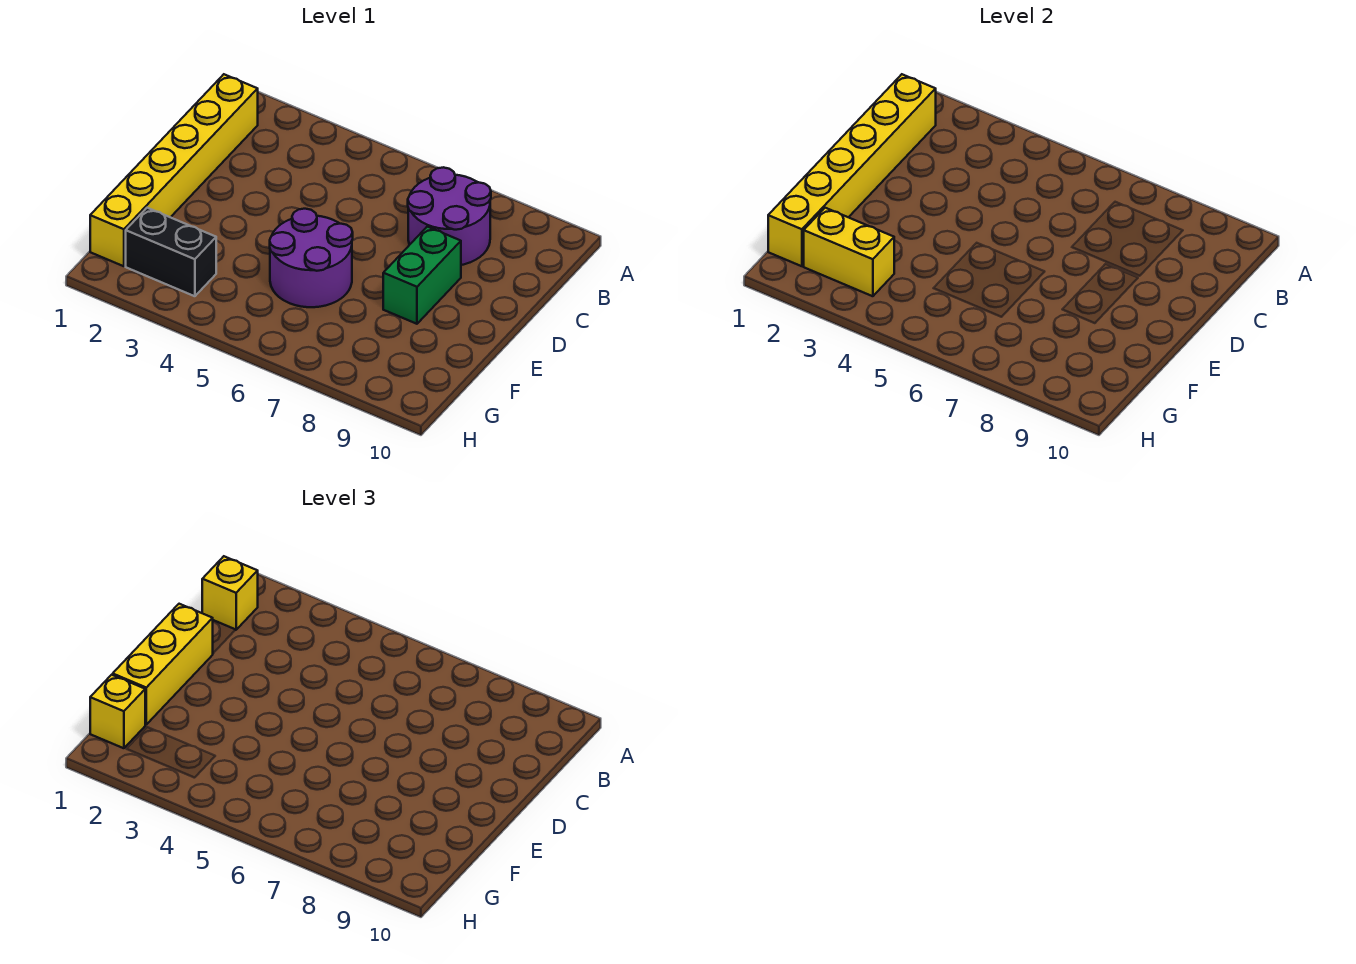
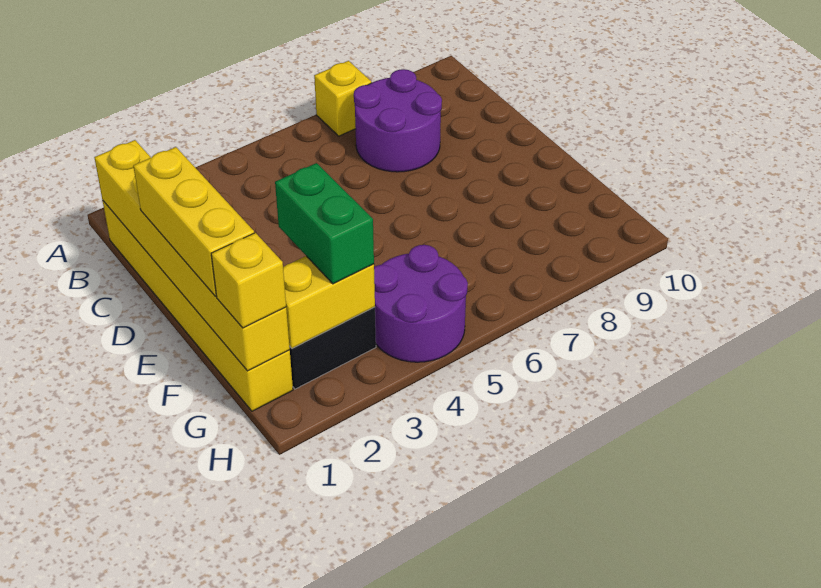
yellow brick B1 level 3 -> yellow brick A7 level 1
green brick D8:E8 level 1 -> green brick F3:G3 level 3
purple round brick E5:F6 level 1 -> purple round brick G4:H5 level 1

